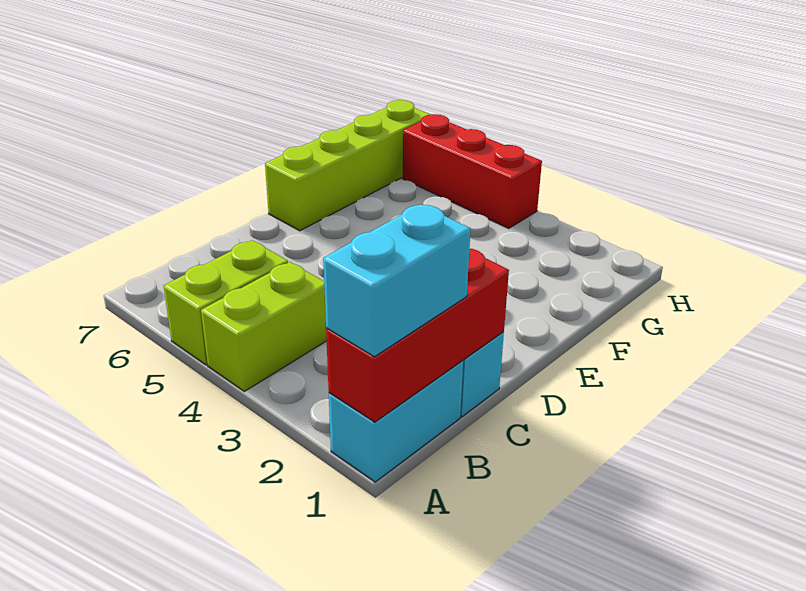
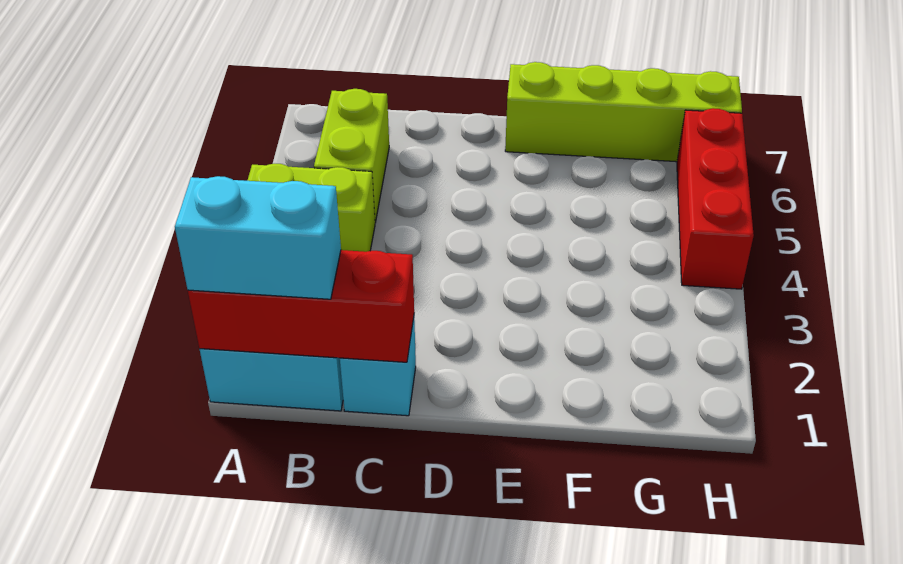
lime brick A5:B5 level 1 -> lime brick B5:B6 level 1

